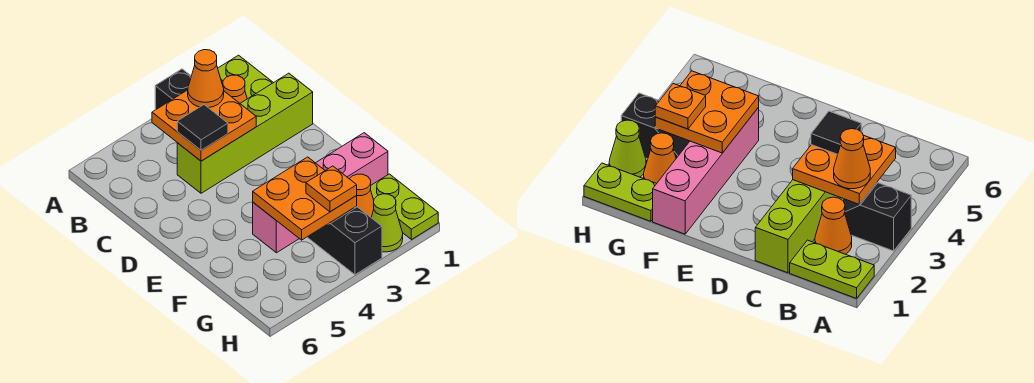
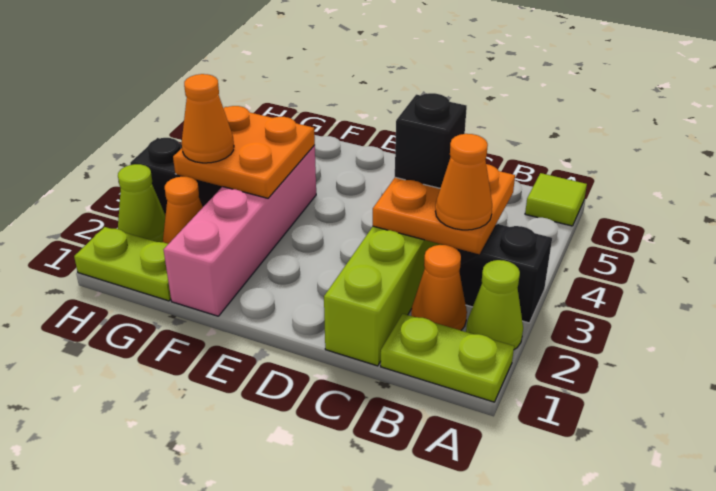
none -> lime cone A2 level 1
none -> lime tile A6 level 1
black tile C4 level 3 -> black brick C4 level 3
orange plate G3 level 3 -> orange cone G3 level 3

